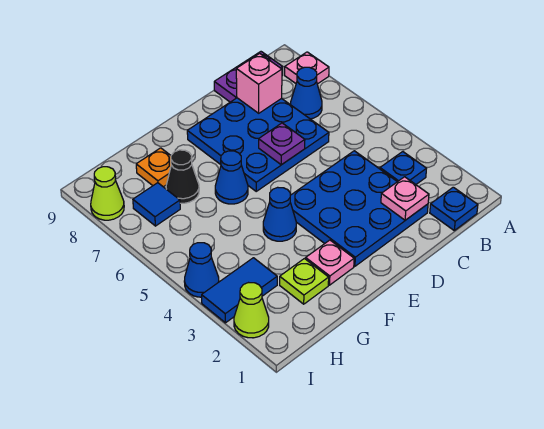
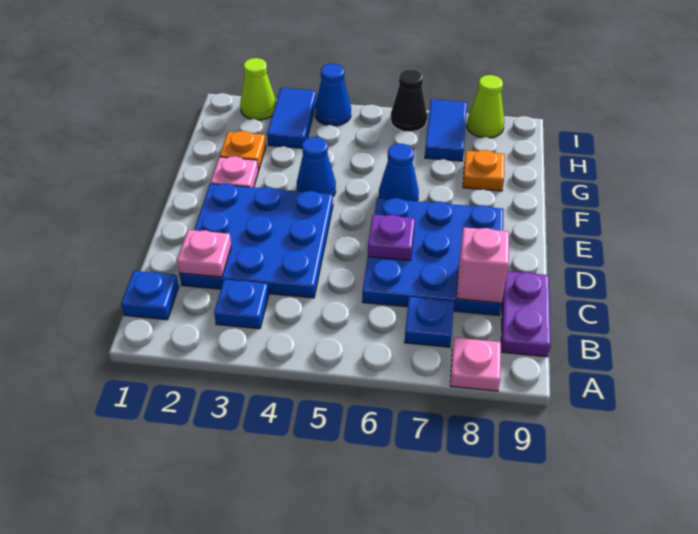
blue cone B7 level 1 -> blue plate B7 level 1
lime plate G2 level 1 -> orange plate G2 level 1
black cone G7 level 1 -> black cone I6 level 1
blue tile H7 level 1 -> blue tile H7:I7 level 1

